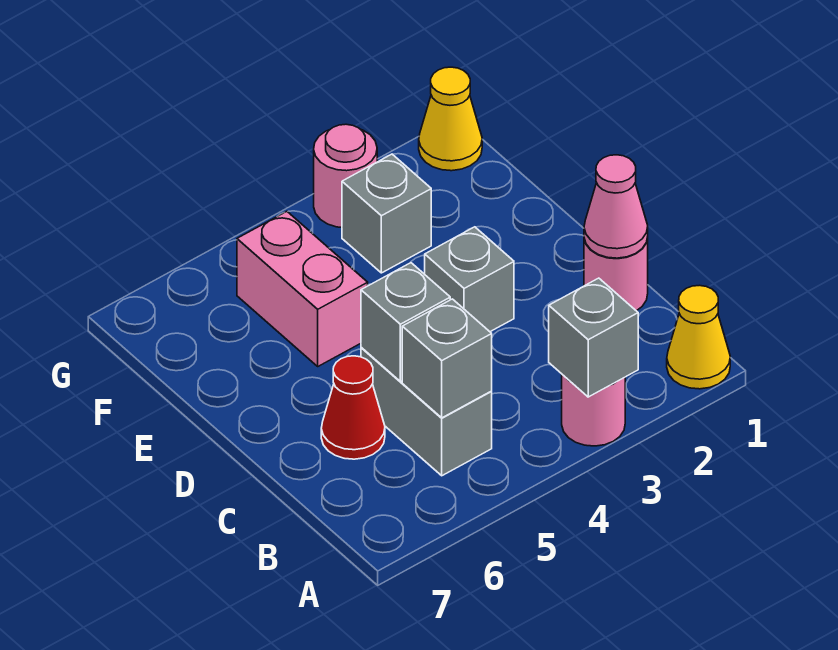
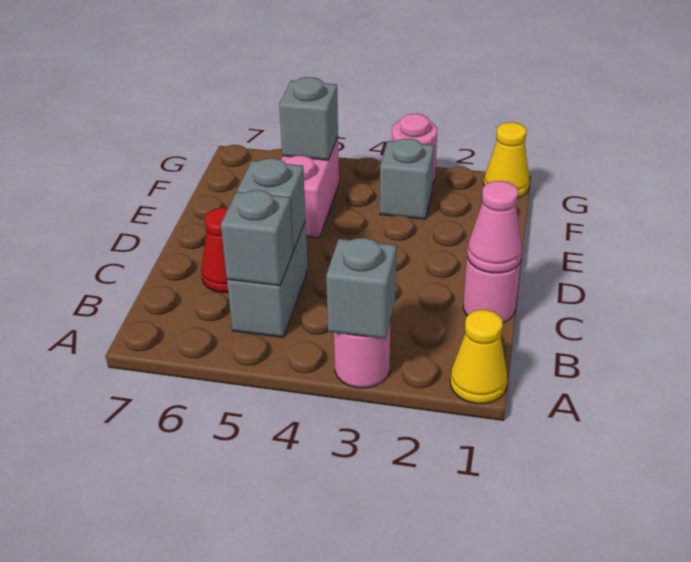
grey brick D3 level 1 -> grey brick F5 level 2

